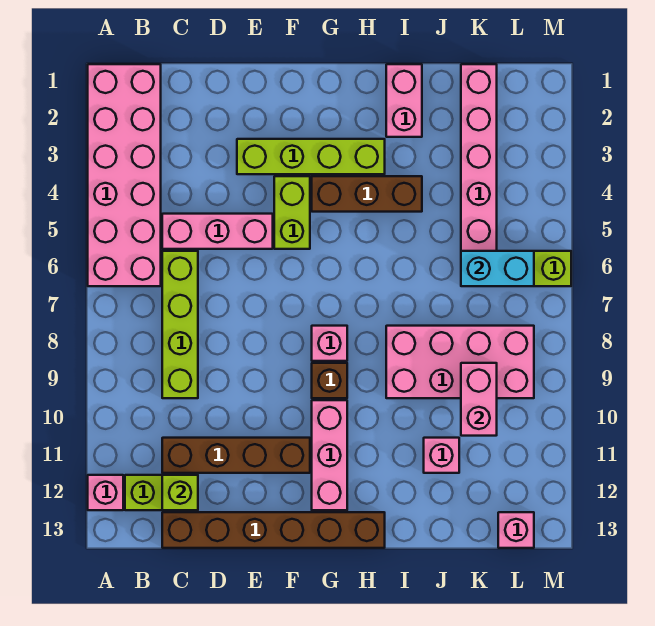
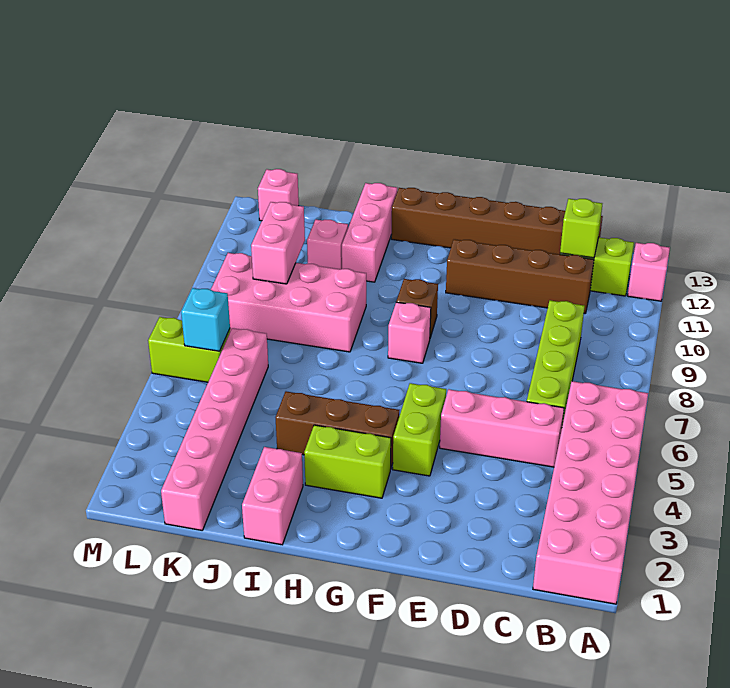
lime brick E3:H3 level 1 -> lime brick G3:H3 level 1
pink brick G10:G12 level 1 -> pink brick I11:I13 level 1
cyan brick K6:L6 level 2 -> cyan brick L6 level 2

